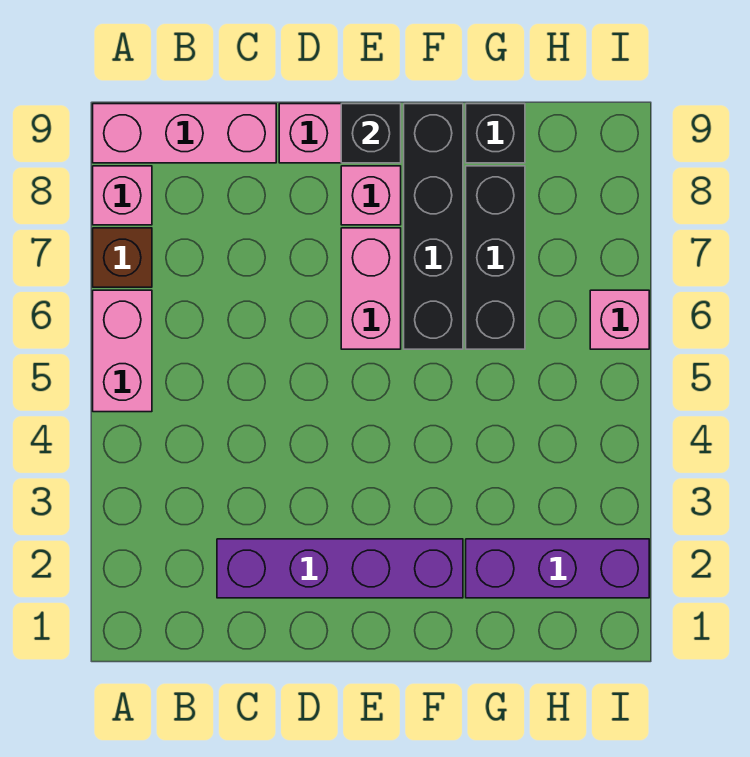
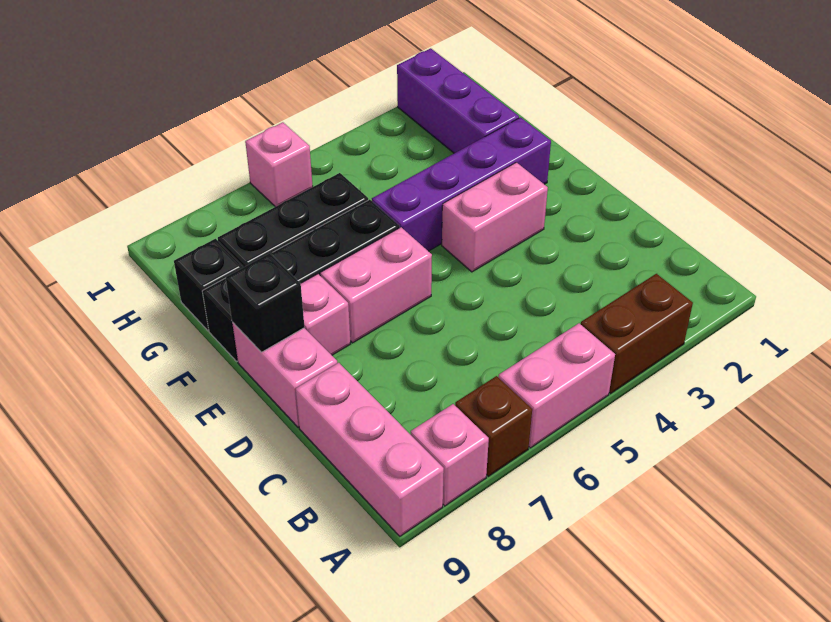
none -> brown brick A3:A4 level 1
purple brick C2:F2 level 1 -> purple brick F2:F5 level 1
none -> pink brick E3:E4 level 1

